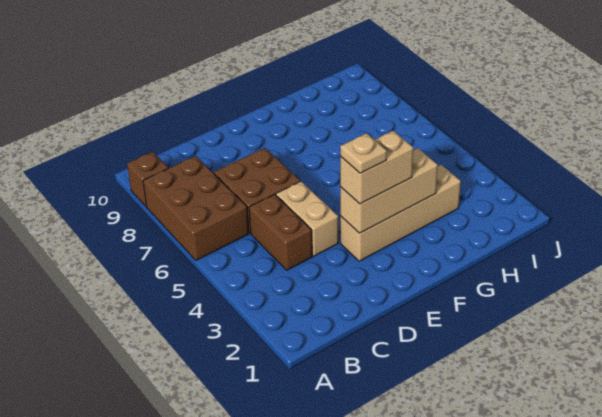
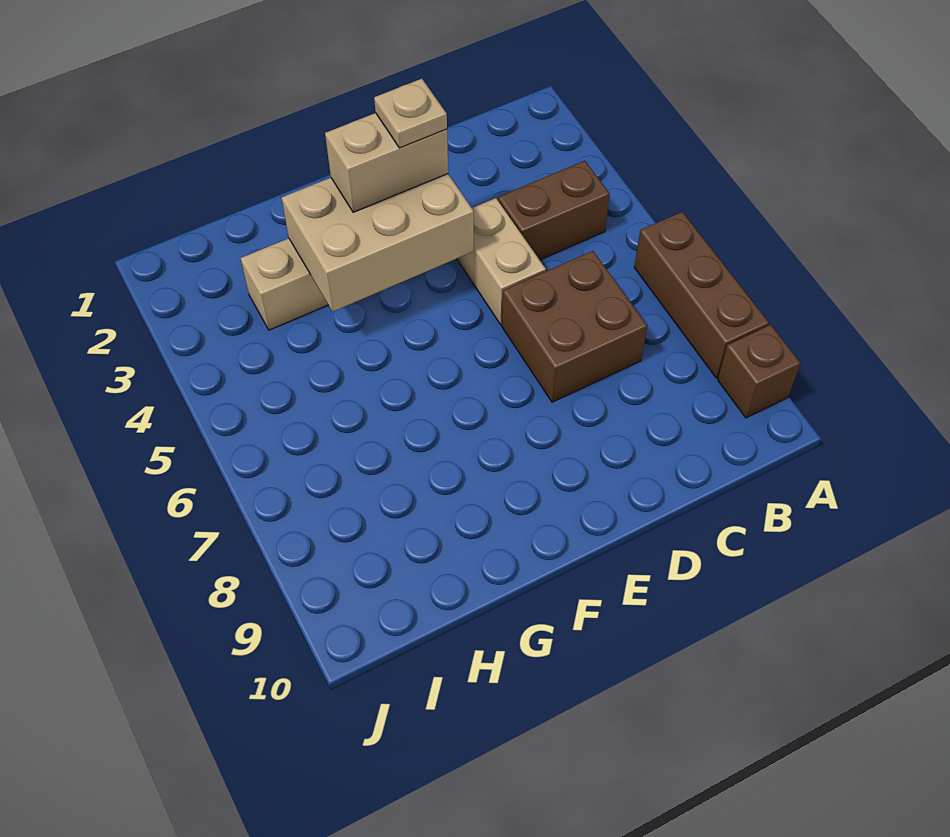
brown brick A6:B8 level 1 -> brown brick A6:A8 level 1
brown brick C4:C5 level 1 -> brown brick B4:C4 level 1
tan brick E3:G3 level 2 -> tan brick E3:G4 level 2

